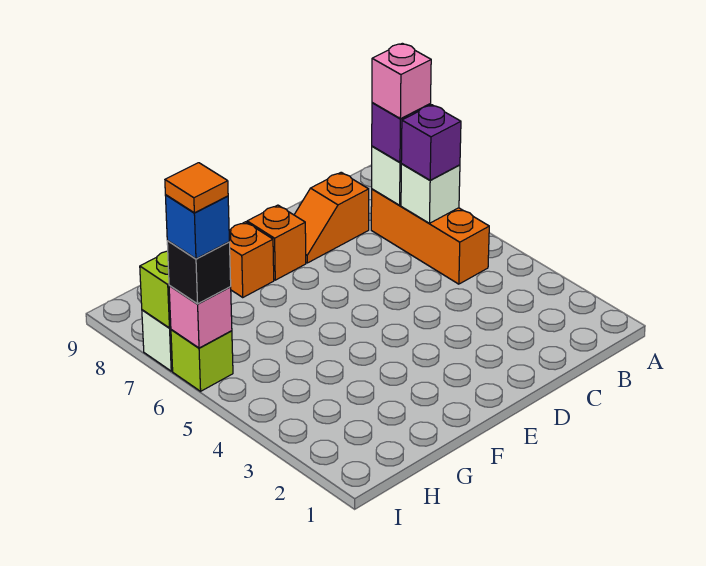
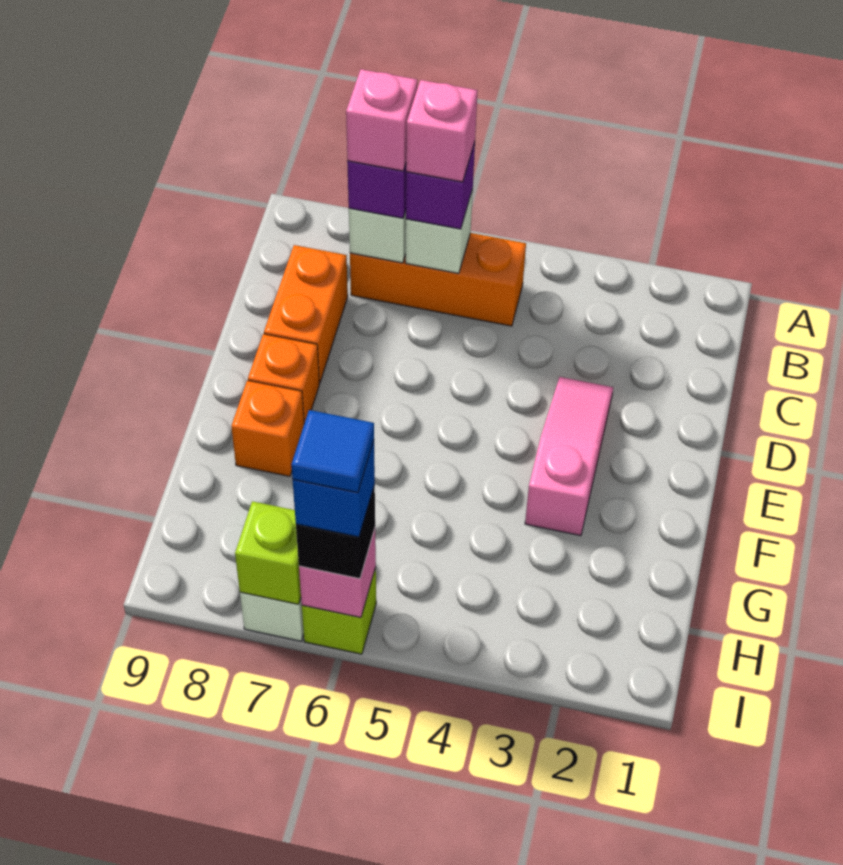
none -> pink brick B6 level 4
orange slope C8:D8 level 1 top C -> orange brick C8:D8 level 1
none -> pink slope D3:F3 level 1 top F
orange tile I6 level 5 -> blue tile I6 level 5

